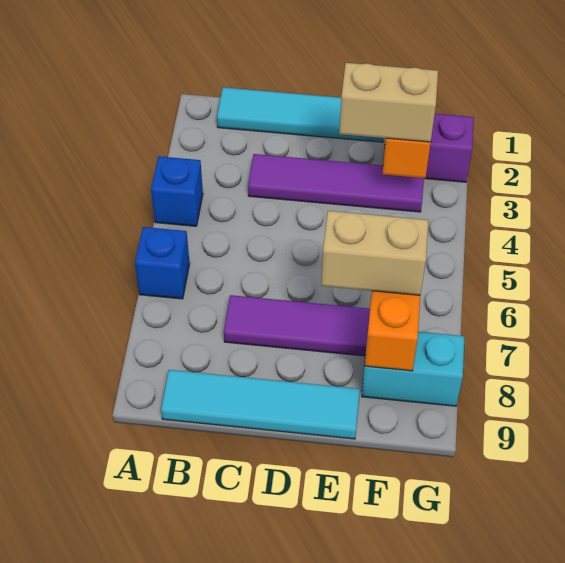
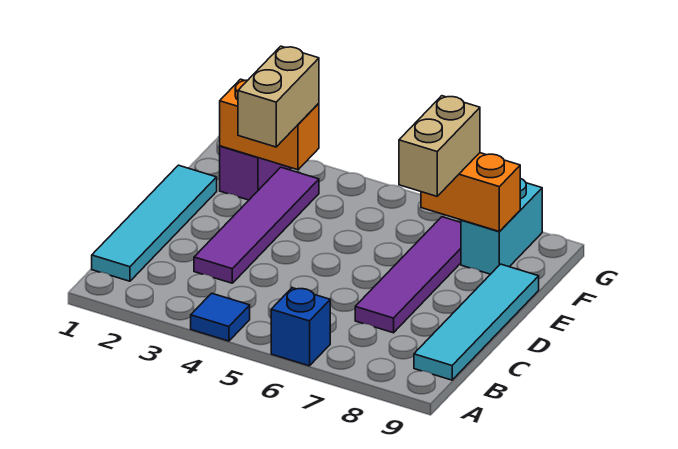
blue brick A4 level 1 -> blue tile A4 level 1

